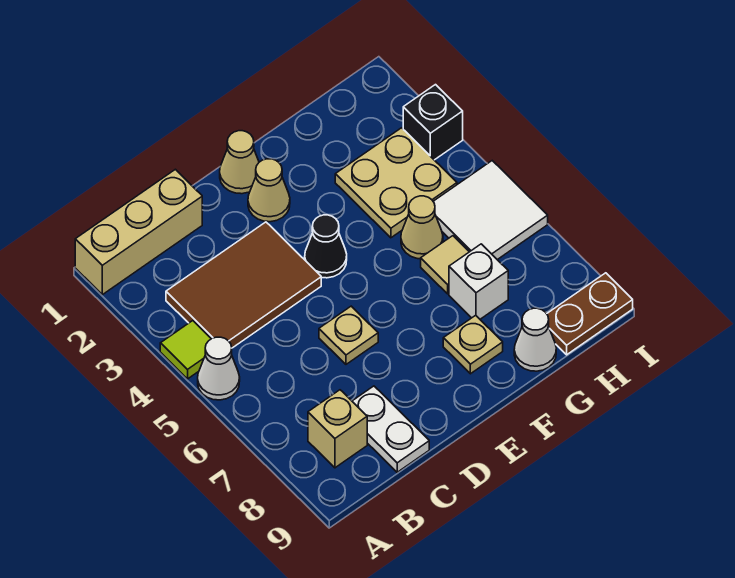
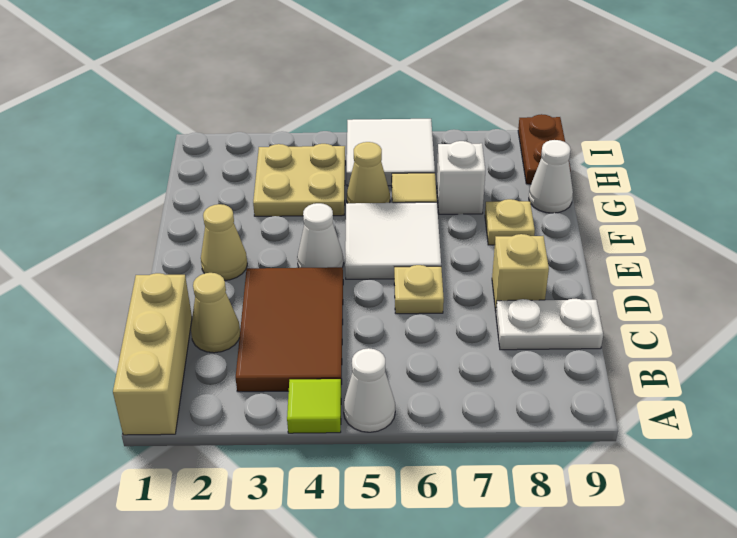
tan brick B8 level 1 -> tan brick D8 level 1
tan cone E1 level 1 -> tan cone C2 level 1
black cone E4 level 1 -> white cone E4 level 1
none -> white tile E5:F6 level 1
black brick I3 level 1 -> none

